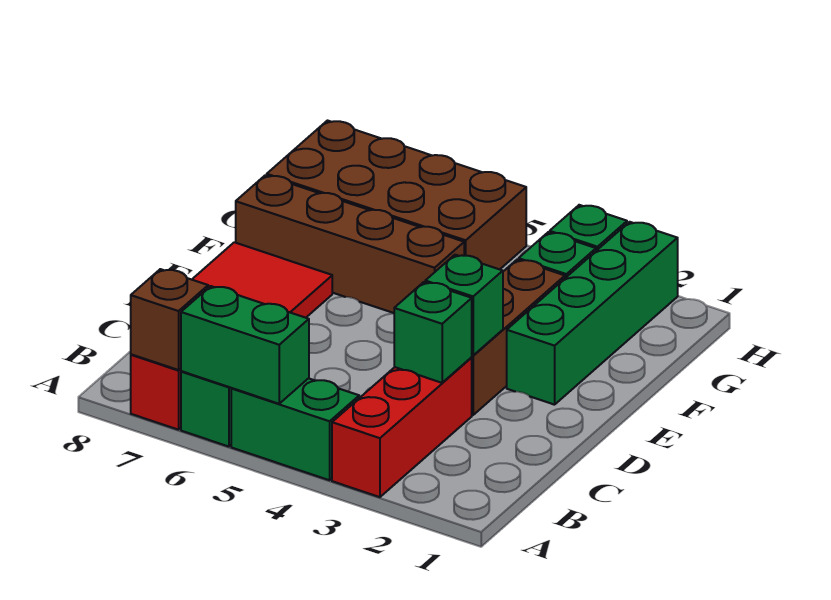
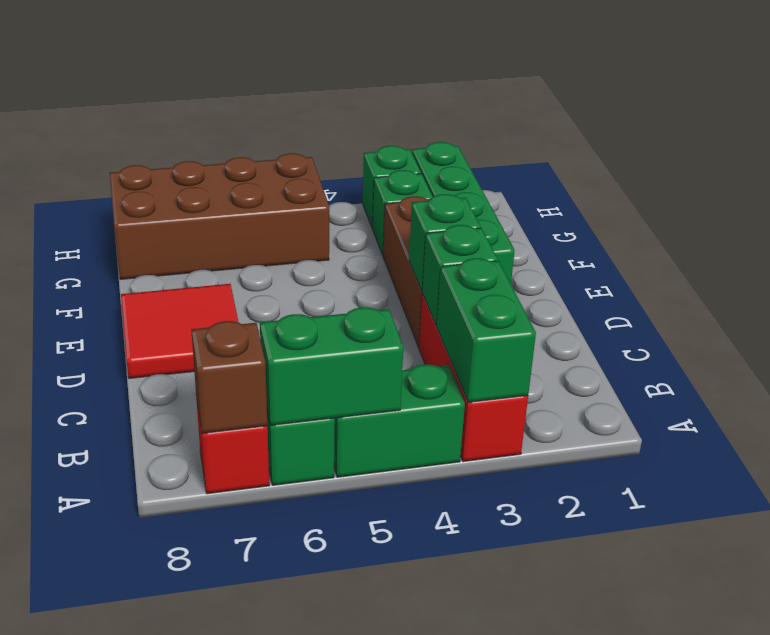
none -> green brick A3:B3 level 2
brown brick F5:F8 level 1 -> none

